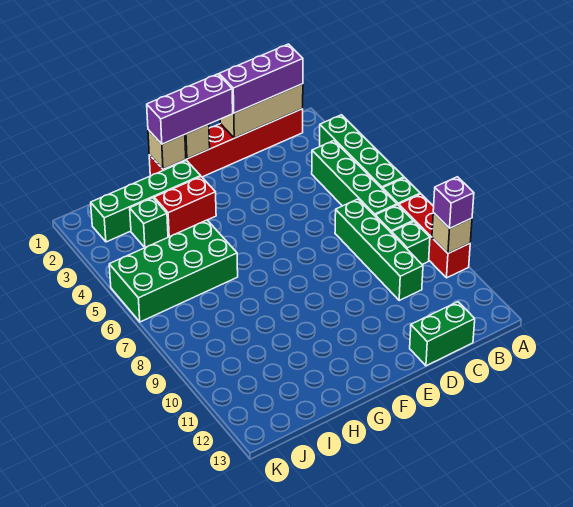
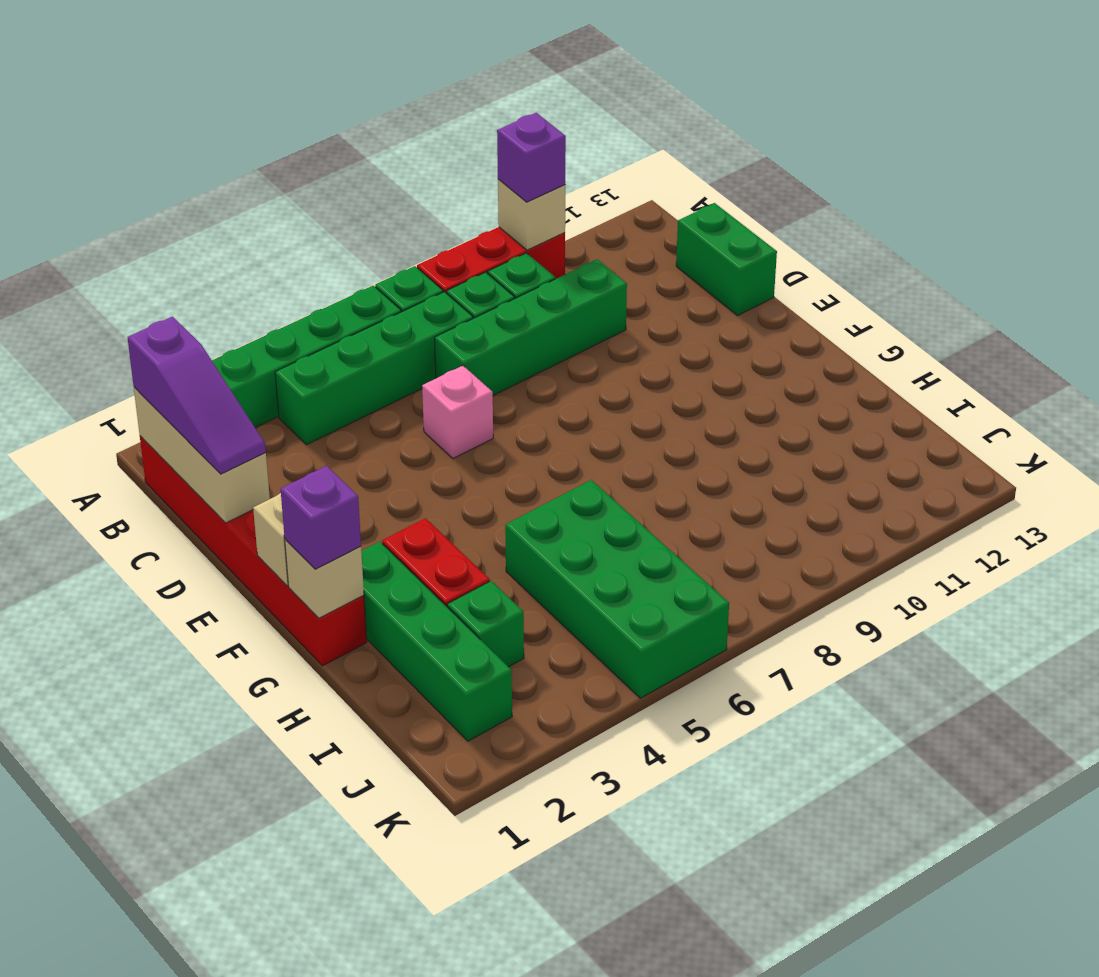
purple brick B1:D1 level 3 -> purple slope B1:D1 level 3 top B
none -> pink brick D6 level 1
purple brick E1:G1 level 3 -> purple brick G1 level 3

